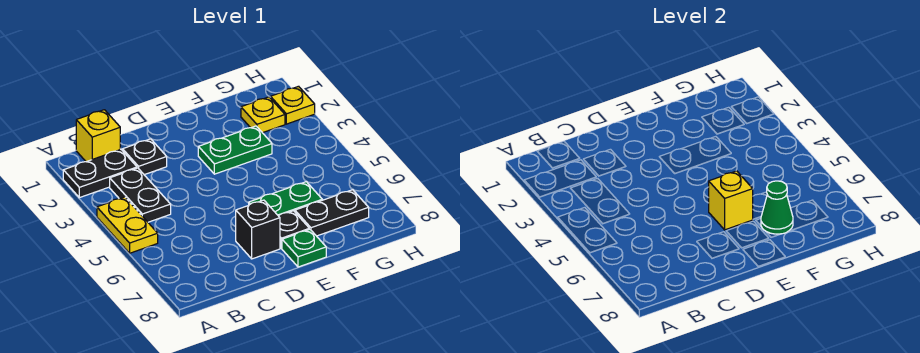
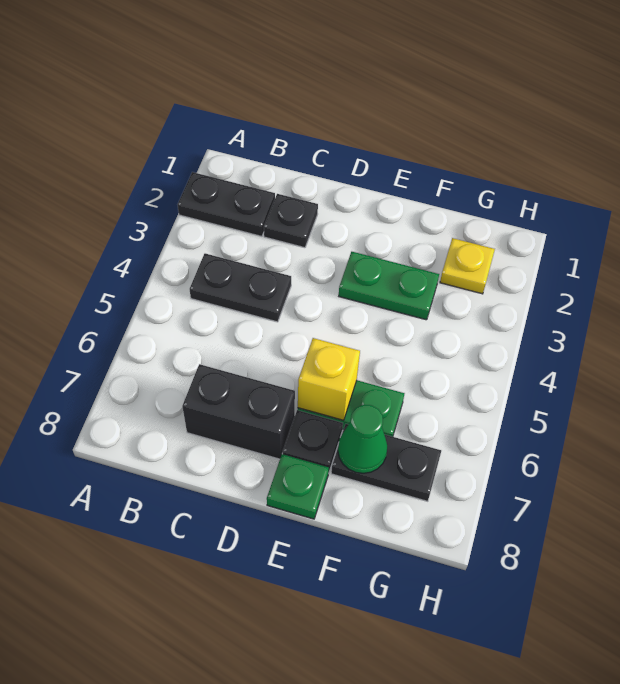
yellow plate A4:A5 level 1 -> none
yellow brick B1 level 1 -> none
black plate B3:B4 level 1 -> black plate B4:C4 level 1
black brick D7 level 1 -> black brick C7:D7 level 1
yellow plate H2 level 1 -> none

